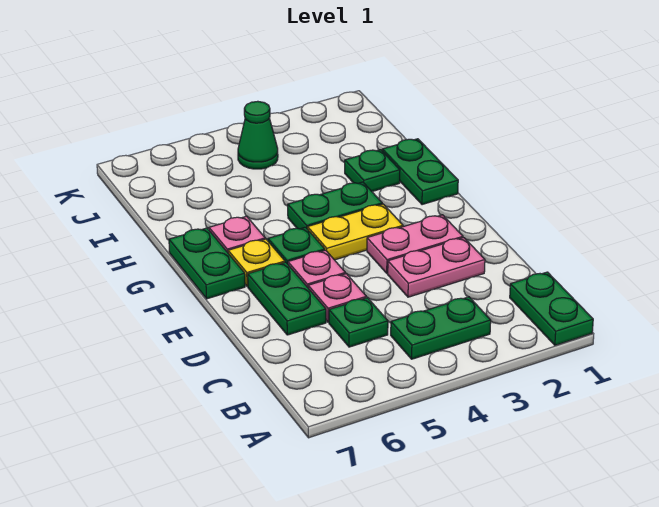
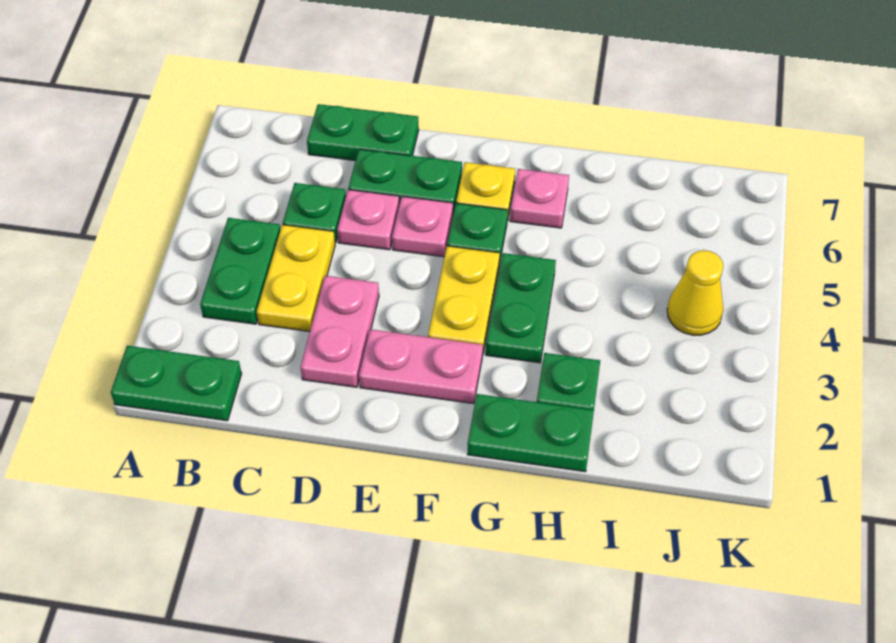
none -> yellow plate C3:C4 level 1
pink plate E2:E3 level 1 -> pink plate E2:F2 level 1
green plate F7:G7 level 1 -> green plate C7:D7 level 1
green cone J4 level 1 -> yellow cone J4 level 1

